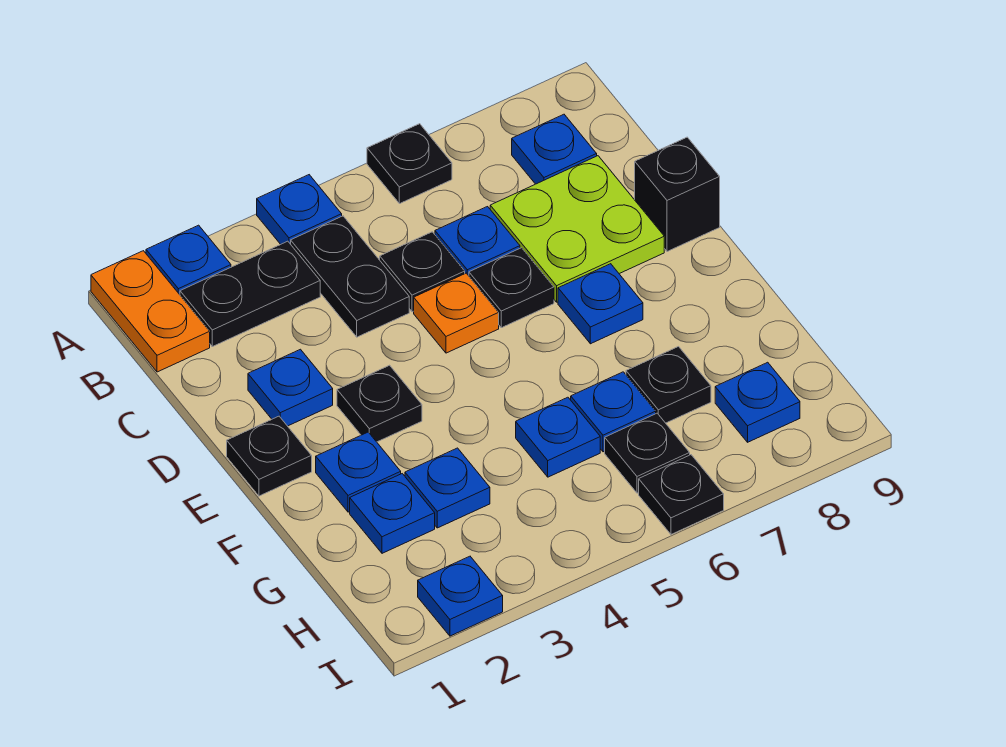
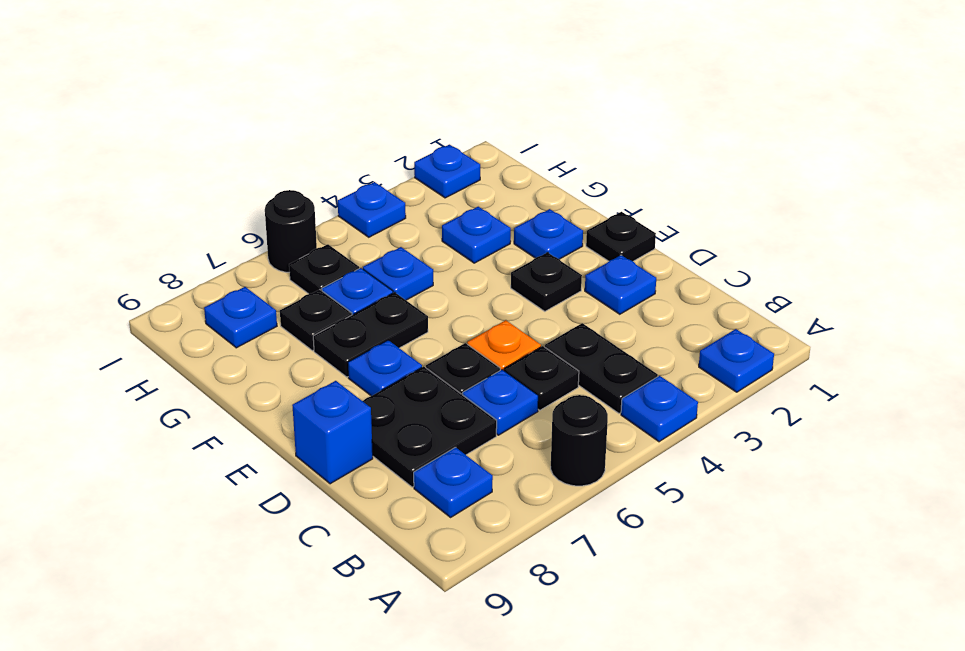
orange plate A1:B1 level 1 -> none
black plate A6 level 1 -> black round brick A6 level 1
black plate B2:B3 level 1 -> black plate F6:F7 level 1
lime plate C7:D8 level 1 -> black plate C7:D8 level 1
black brick D9 level 1 -> blue brick D9 level 1
blue plate G2 level 1 -> blue plate I4 level 1
black plate I6 level 1 -> black round brick I6 level 1

